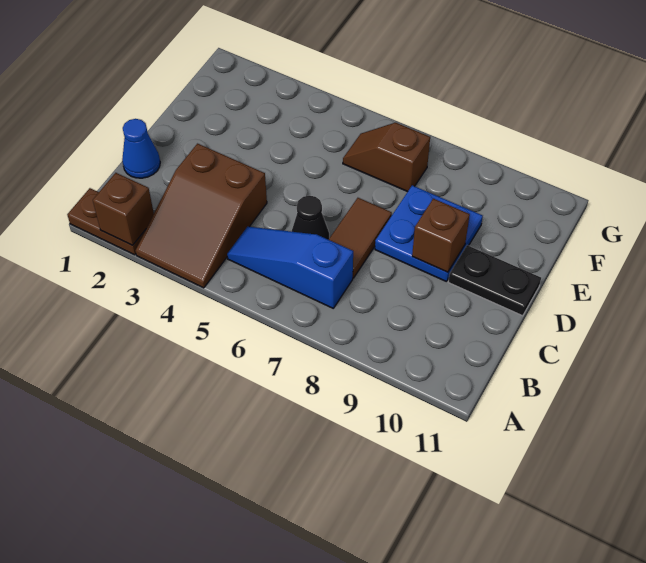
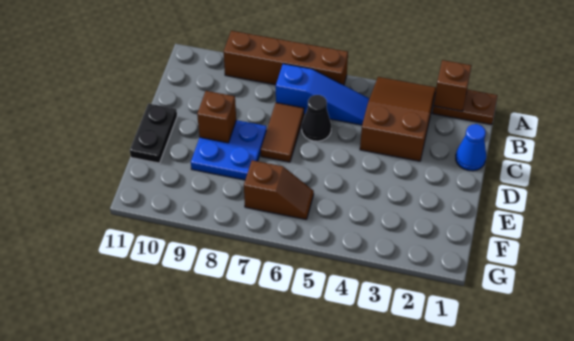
none -> brown brick A6:A9 level 1
black plate D10:D11 level 1 -> black plate D11:E11 level 1

